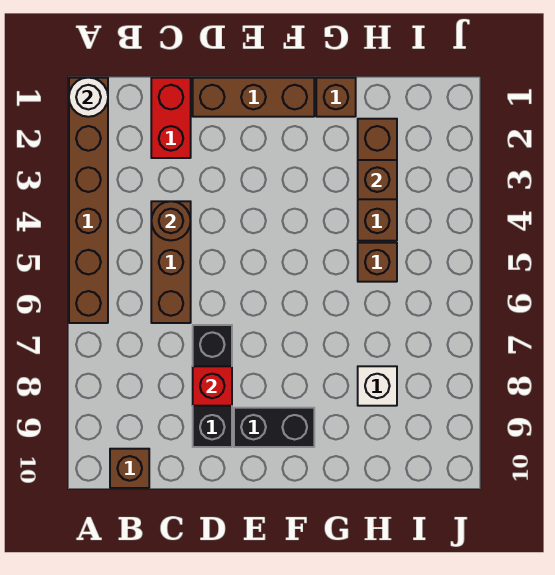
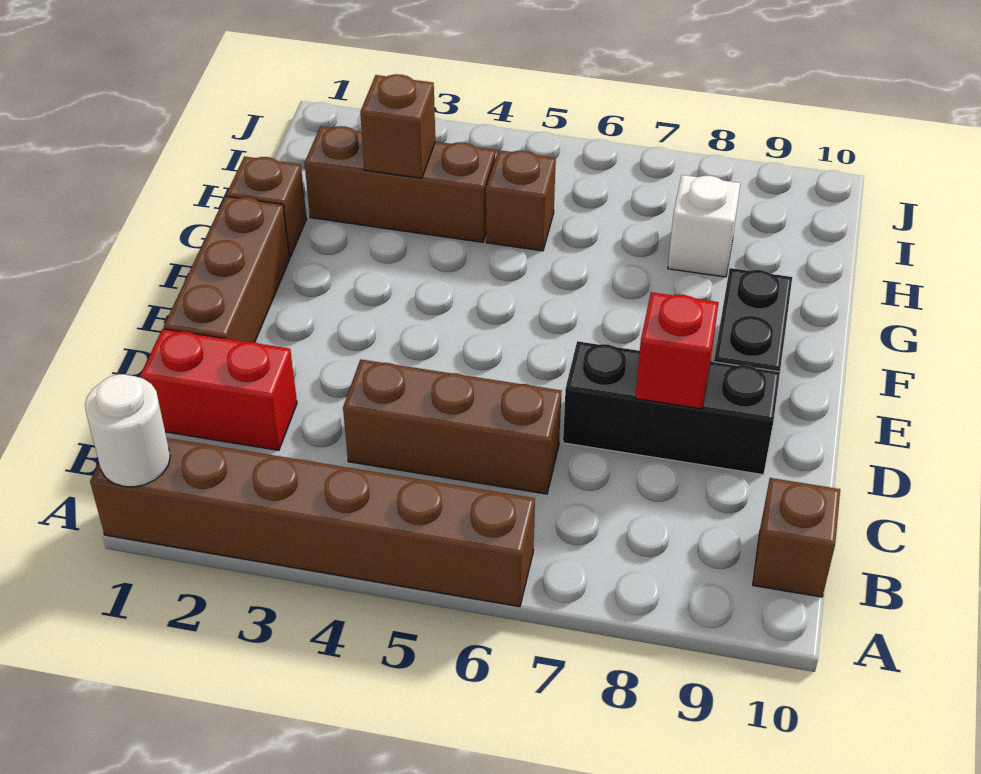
brown round brick C4 level 2 -> none

